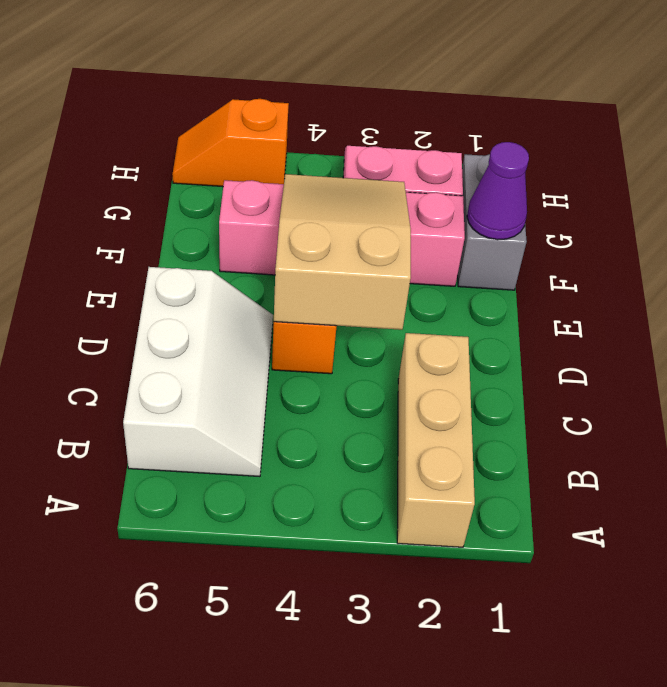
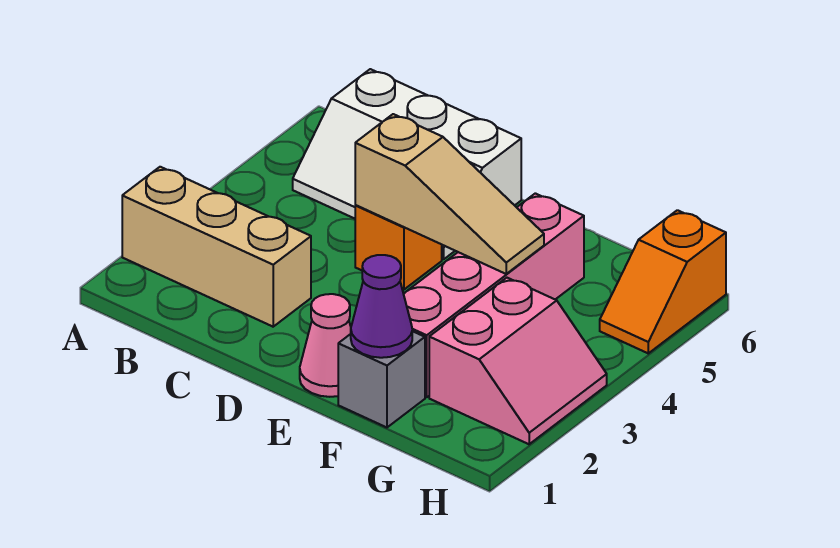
tan slope D3:F4 level 2 top D -> tan slope D4:F4 level 2 top D
none -> pink cone E1 level 1
grey brick F1:G1 level 1 -> grey brick F1 level 1
orange slope H5:H6 level 1 top 5 -> orange slope H5:H6 level 1 top 6

